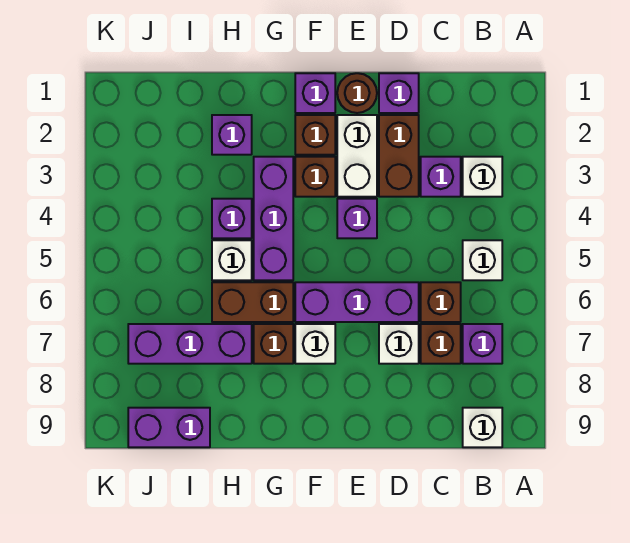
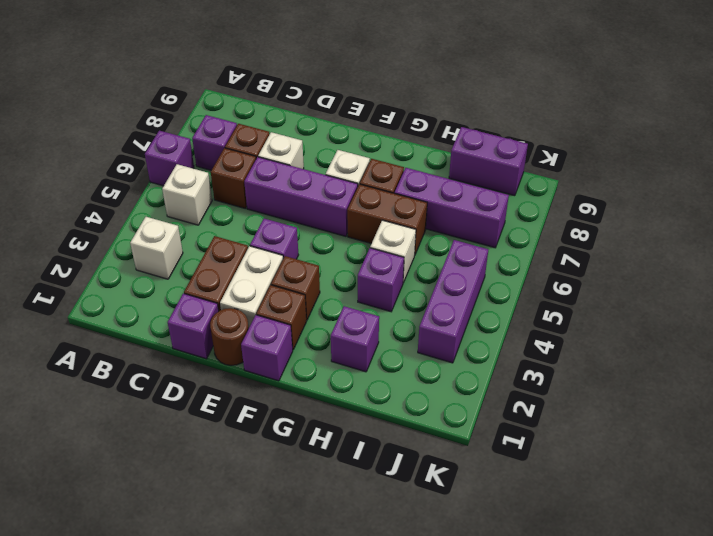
white brick B9 level 1 -> none
purple brick C3 level 1 -> purple brick A6 level 1
purple brick G3:G5 level 1 -> purple brick J3:J5 level 1

